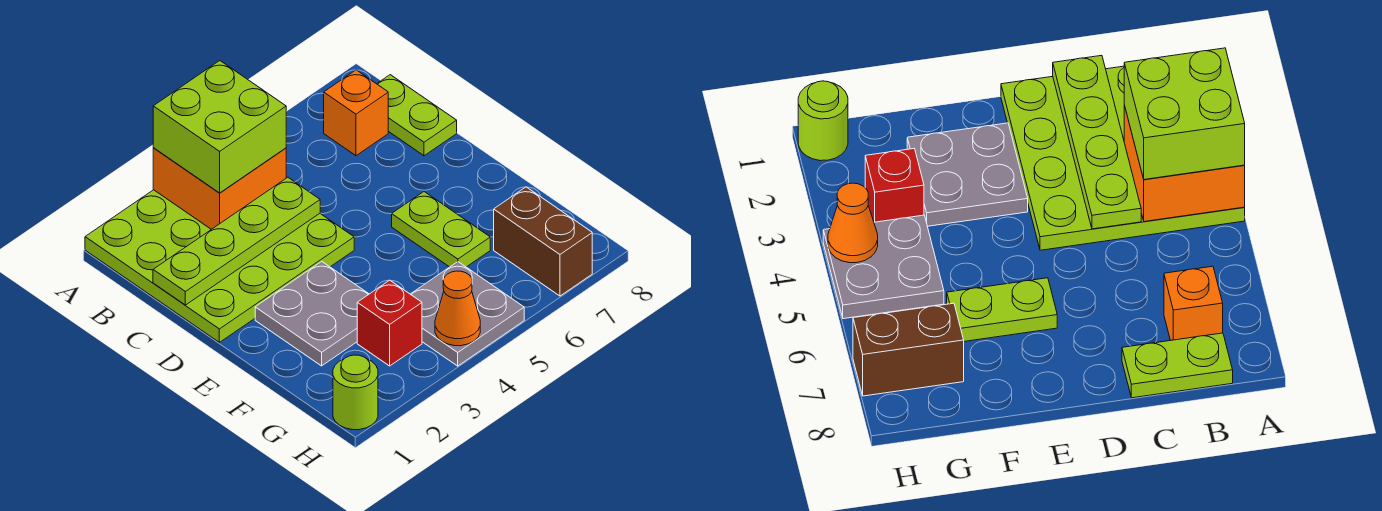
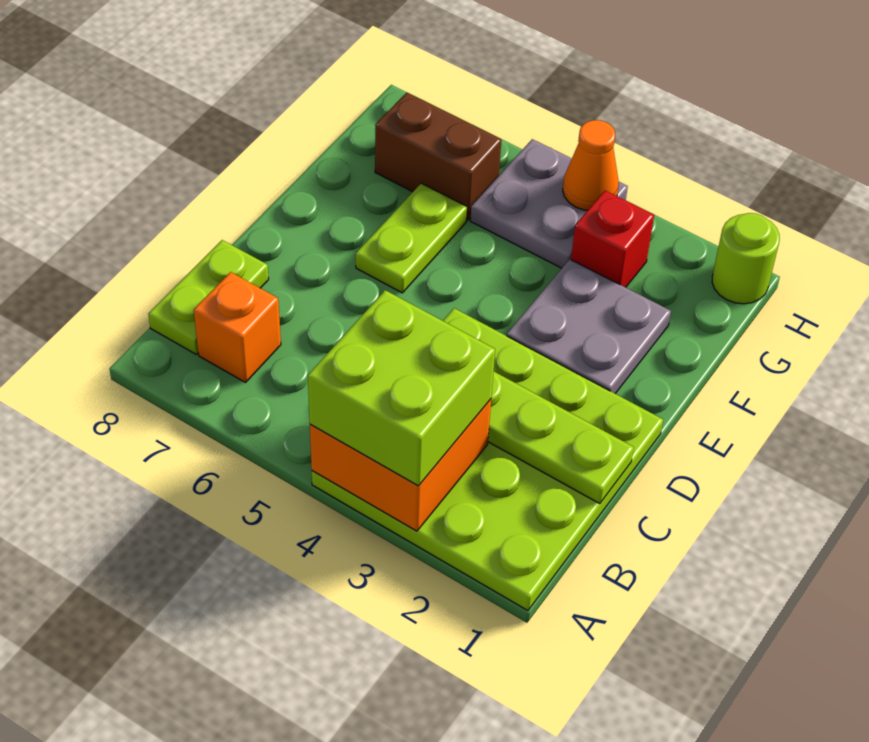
brown brick G7:H7 level 1 -> brown brick G6:G7 level 1

